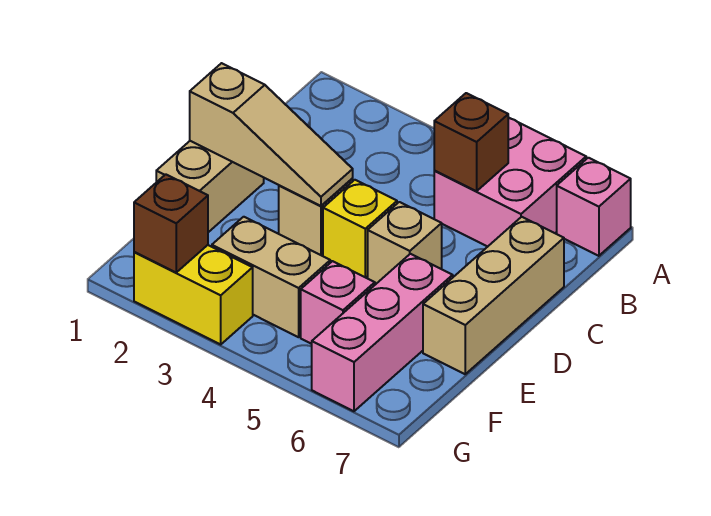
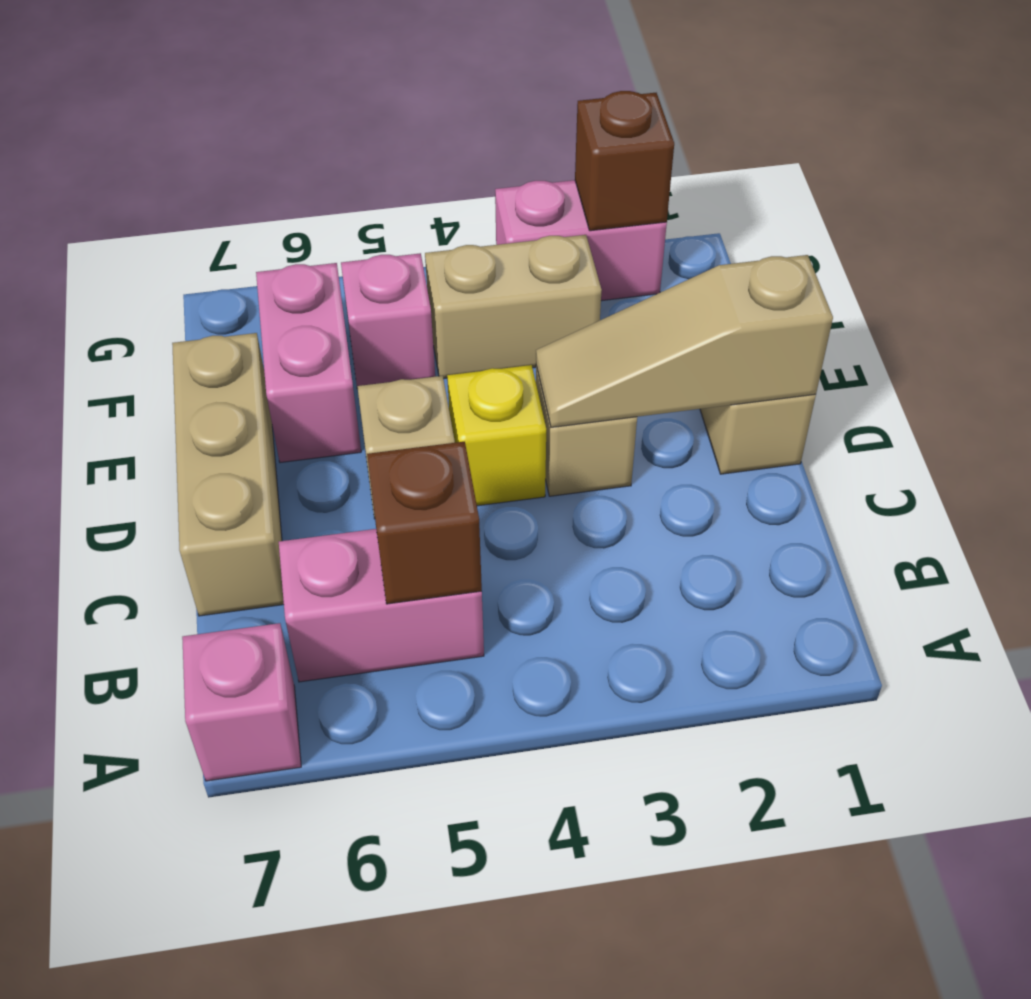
pink brick A5:B6 level 1 -> pink brick B5:B6 level 1
pink brick E6:G6 level 1 -> pink brick E6:F6 level 1
yellow brick G2:G3 level 1 -> pink brick G2:G3 level 1

